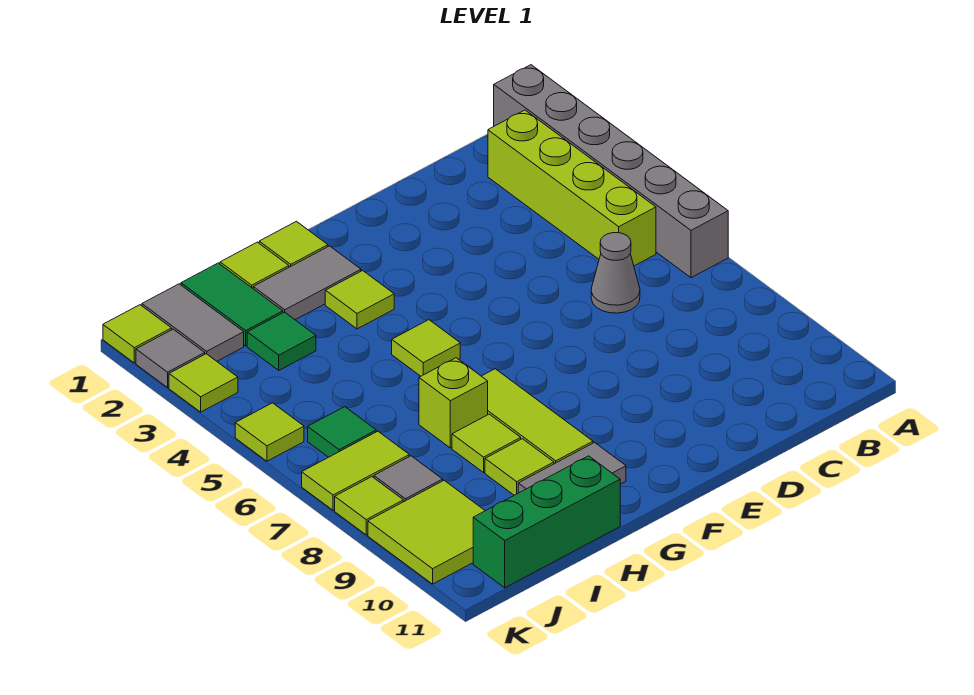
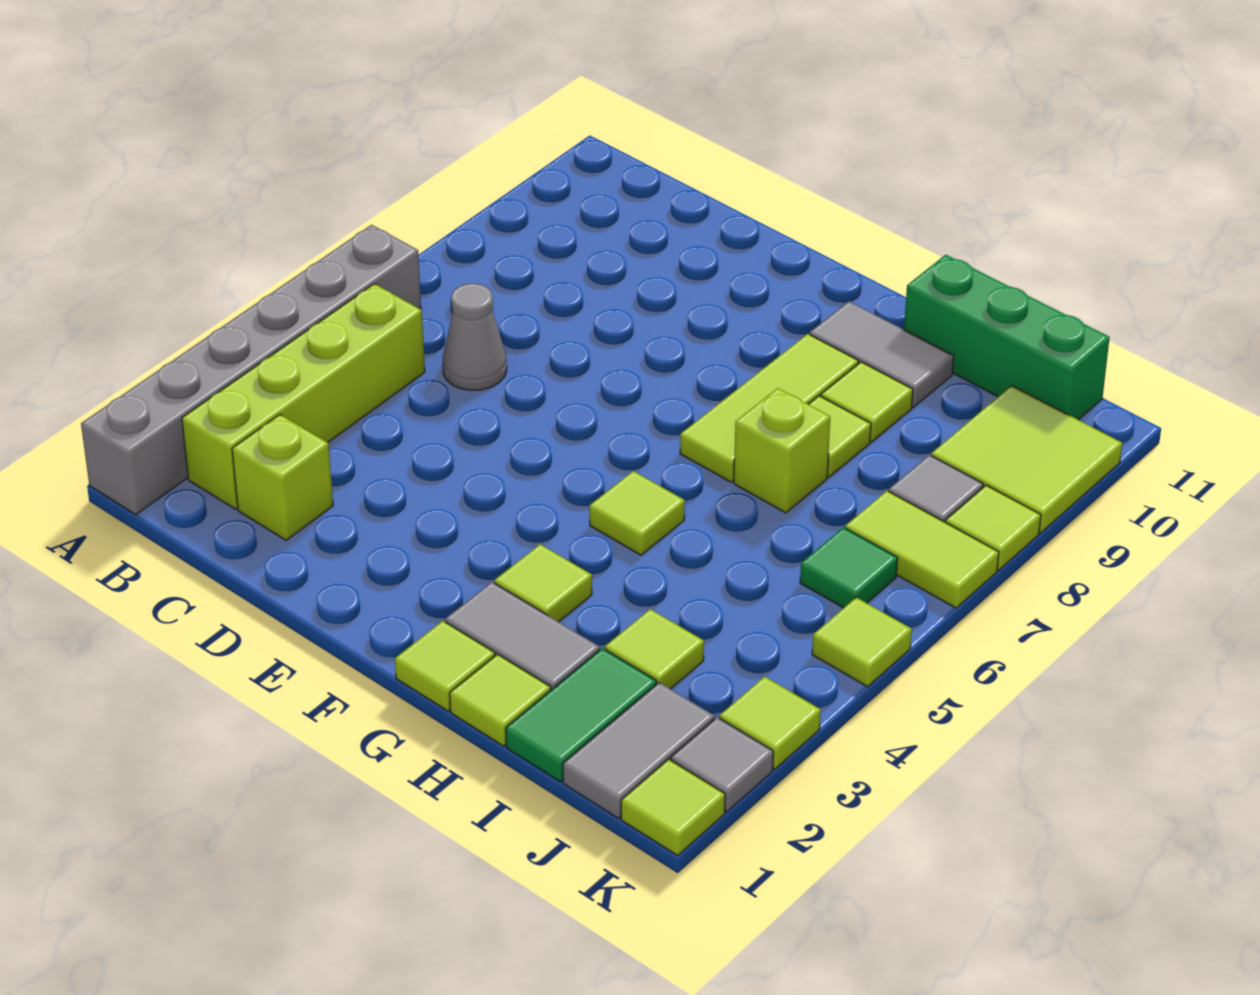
none -> lime brick C2 level 1
green tile I3 level 1 -> lime tile I3 level 1

